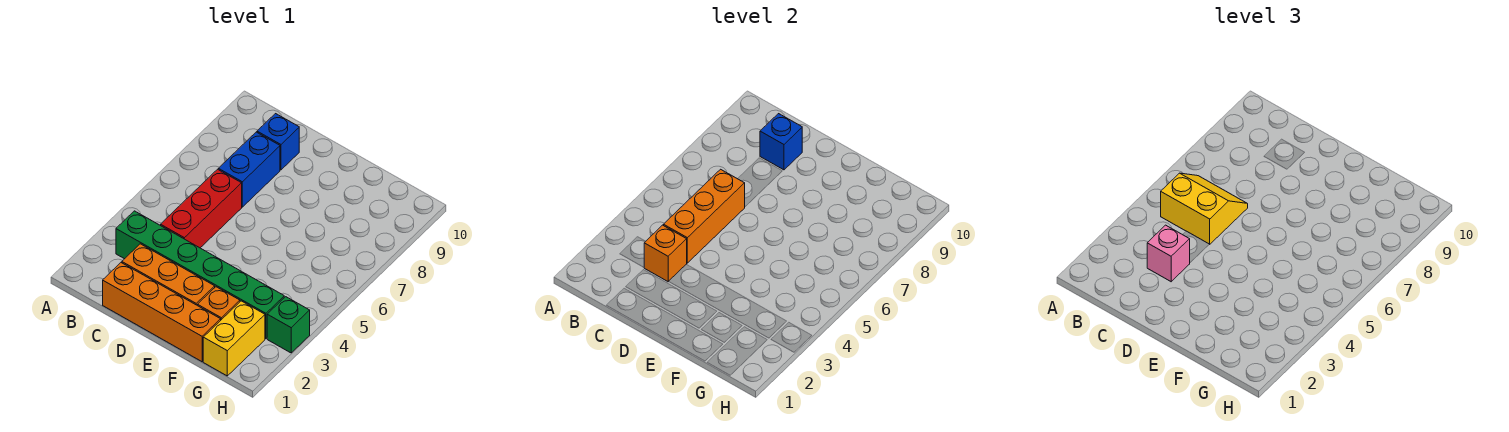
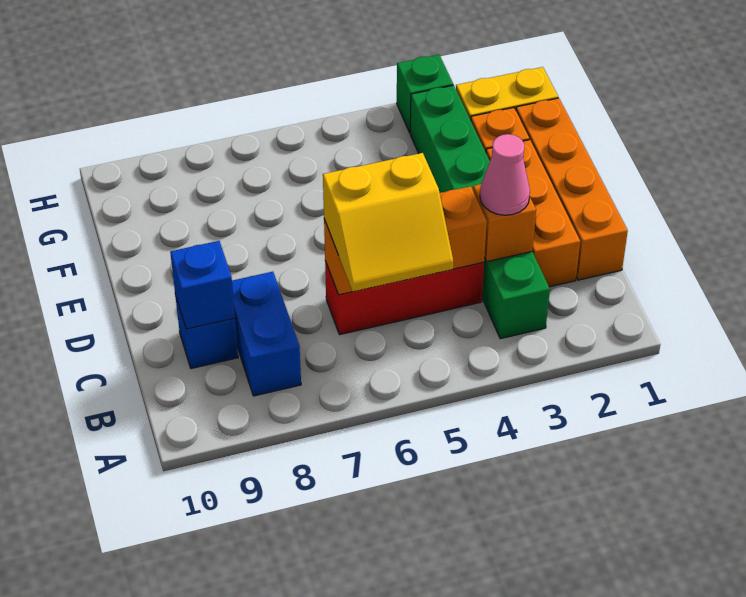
yellow slope B5:C6 level 3 top 5 -> yellow slope B5:C6 level 3 top C
pink brick C3 level 3 -> pink cone C3 level 3
blue brick C7:C8 level 1 -> blue brick B8:C8 level 1

